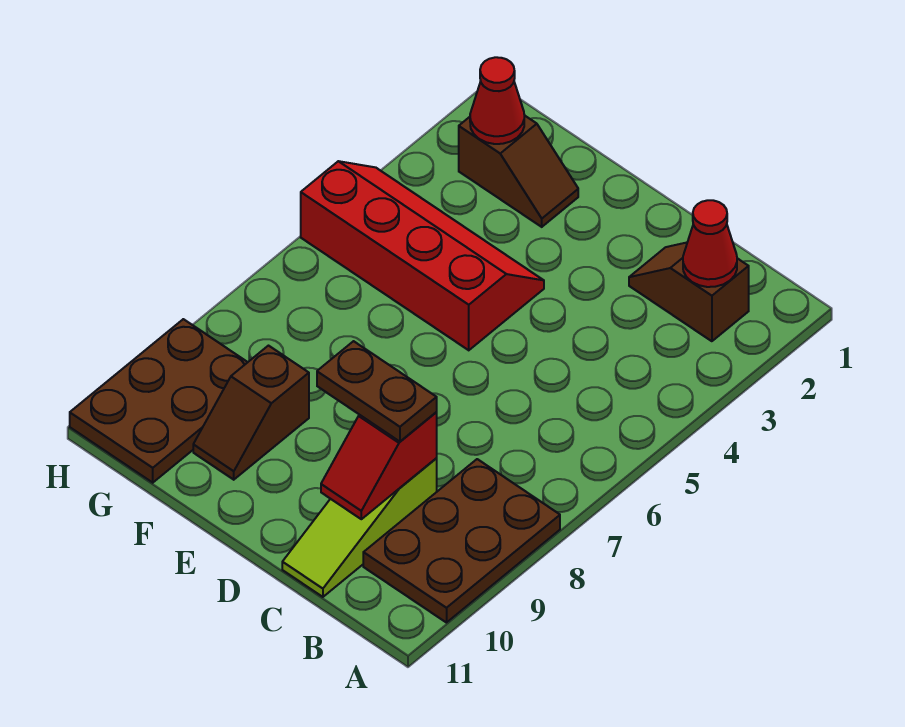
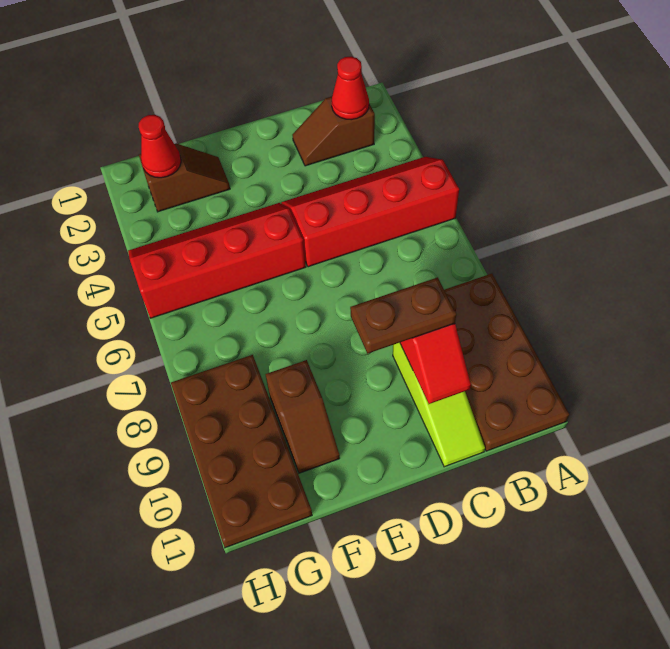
none -> red slope A4:D5 level 1 top 5
brown plate A8:B10 level 1 -> brown plate A8:B11 level 1
brown plate G9:H11 level 1 -> brown plate G8:H11 level 1

